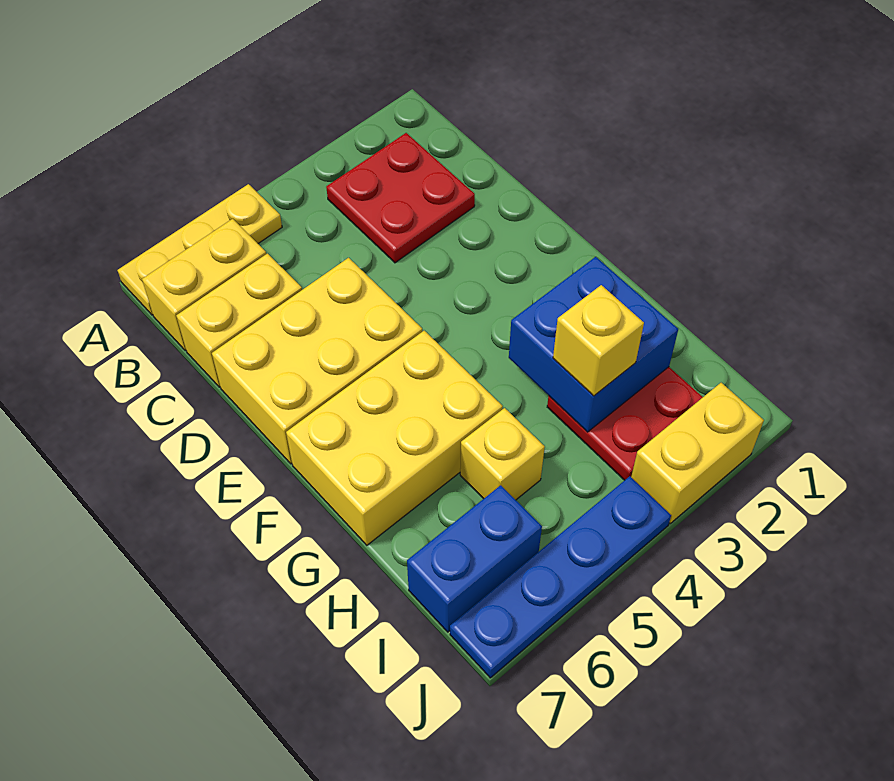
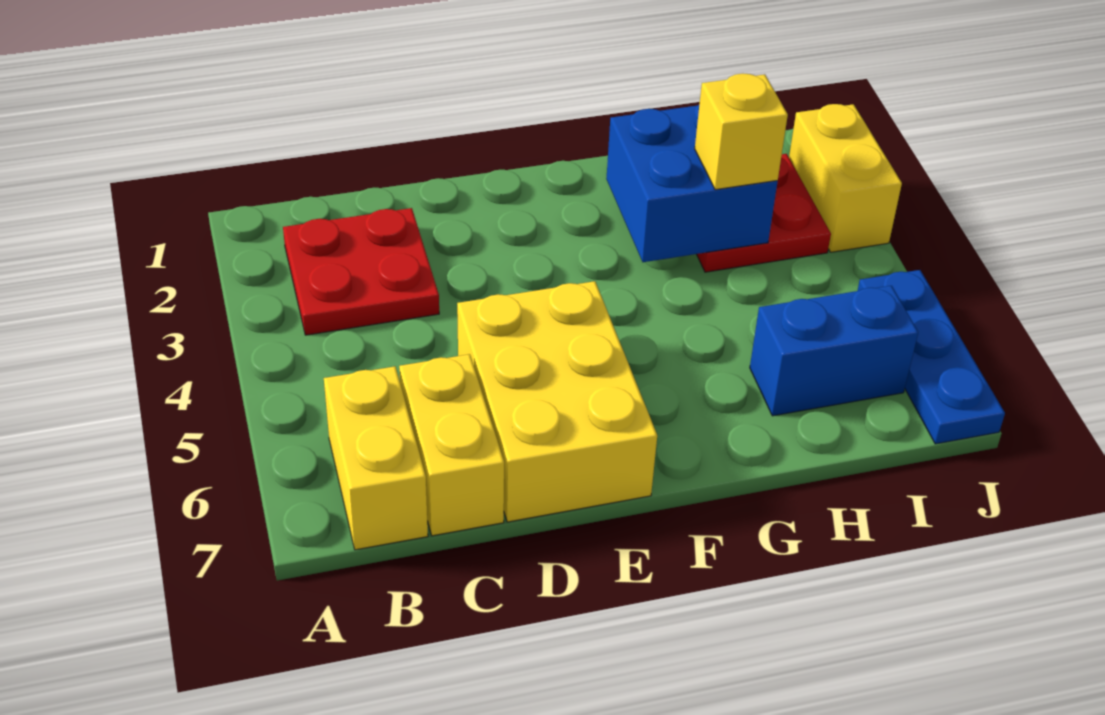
yellow plate A5:A7 level 1 -> none
yellow brick F5:G7 level 1 -> none
yellow brick H5 level 1 -> none
blue brick I6:I7 level 1 -> blue brick H6:I6 level 1
blue plate J4:J7 level 1 -> blue plate J5:J7 level 1

